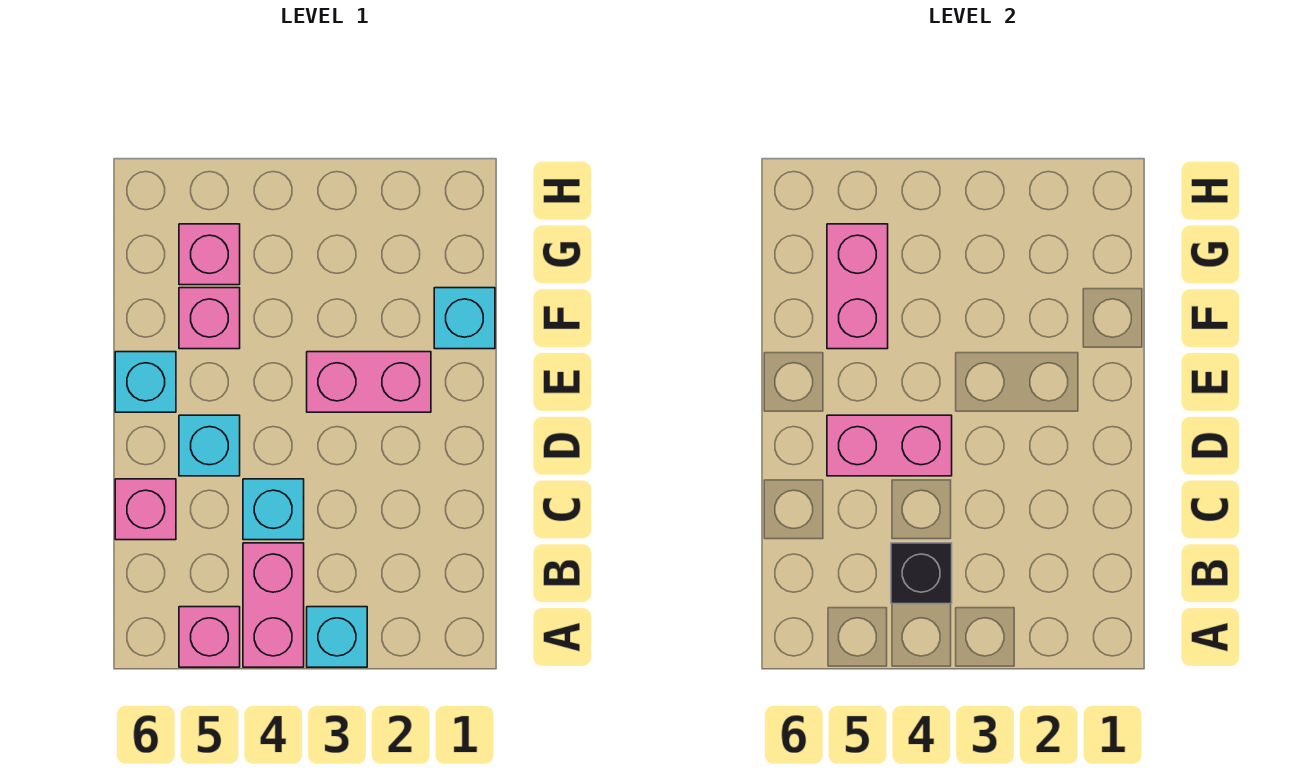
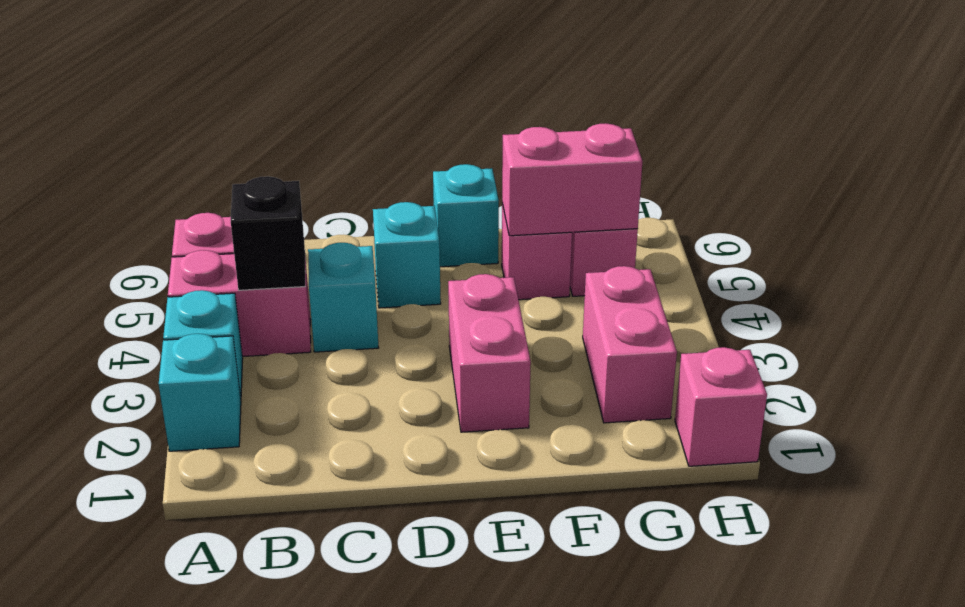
pink brick C6 level 1 -> pink brick H1 level 1
pink brick D4:D5 level 2 -> pink brick G2:G3 level 1
cyan brick F1 level 1 -> cyan brick A2 level 1

